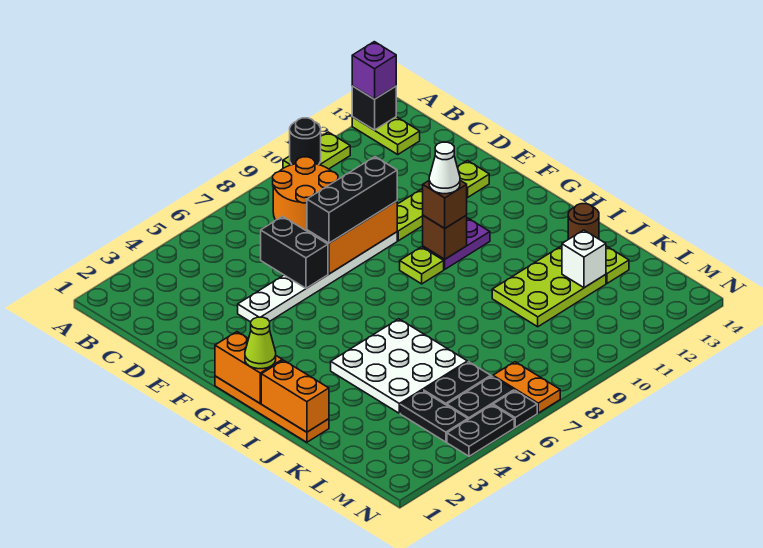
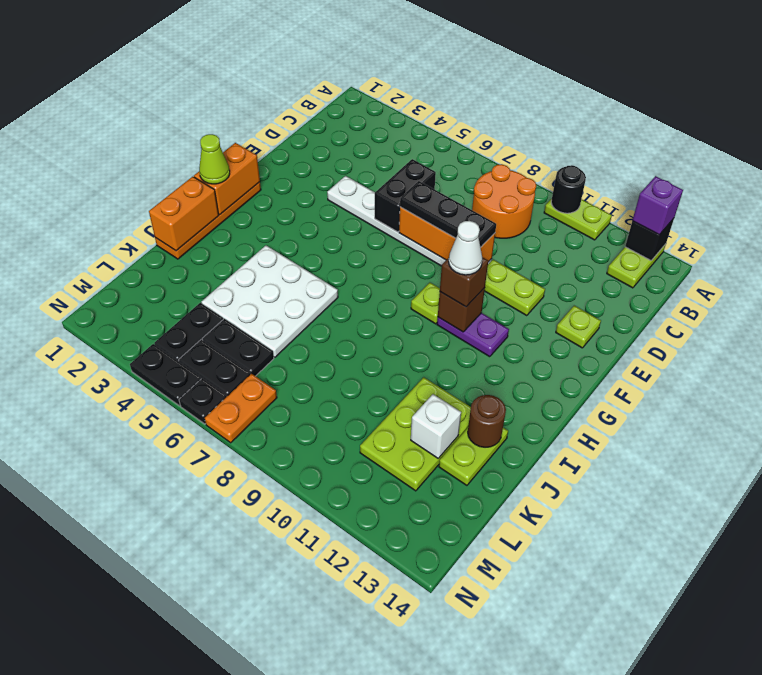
black brick E7:E9 level 3 -> black plate E7:E9 level 3
lime plate J10:K12 level 1 -> lime plate J11:L12 level 1

